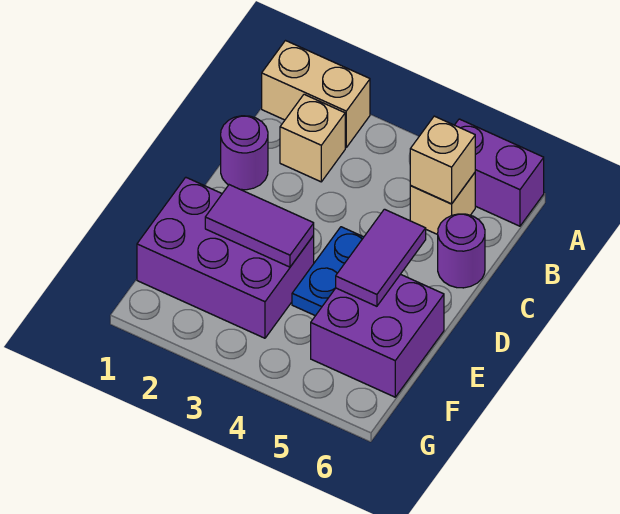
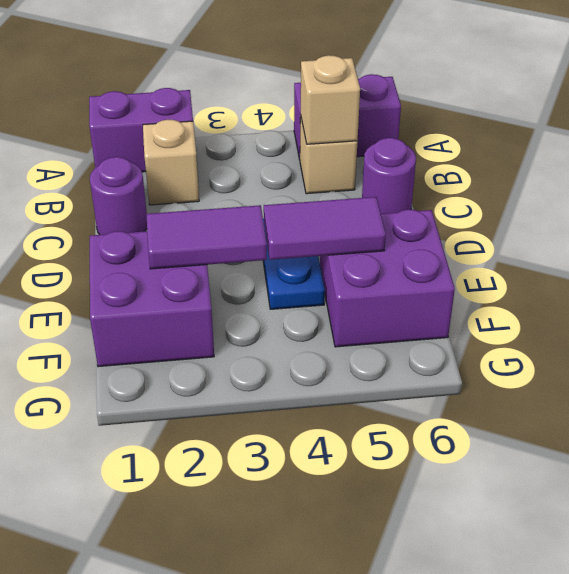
tan brick A1:A2 level 1 -> purple brick A1:A2 level 1
purple tile D5:E5 level 2 -> purple tile E4:E5 level 2
purple brick E1:F3 level 1 -> purple brick E1:F2 level 1

